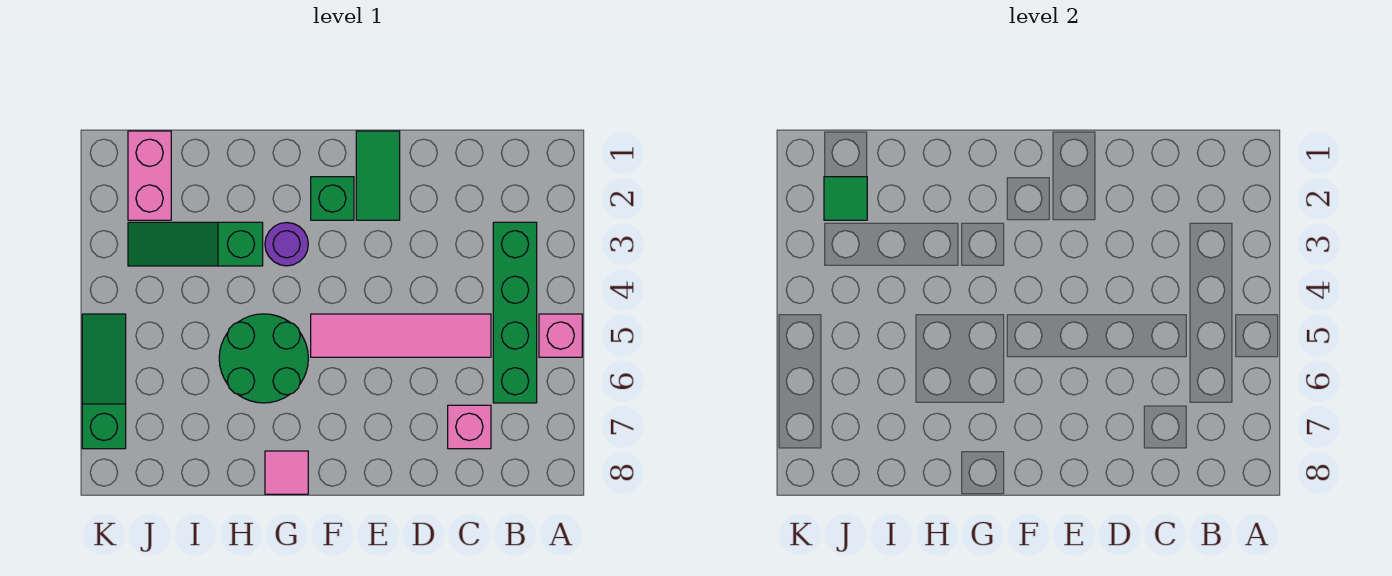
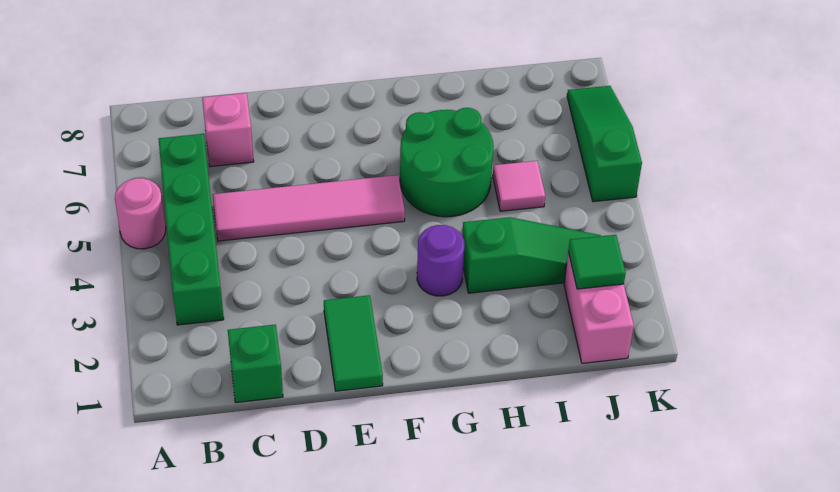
pink brick A5 level 1 -> pink round brick A5 level 1
green brick F2 level 1 -> green brick C1 level 1
pink tile G8 level 1 -> pink tile I5 level 1
green slope K5:K7 level 1 top 7 -> green slope K5:K7 level 1 top 5

